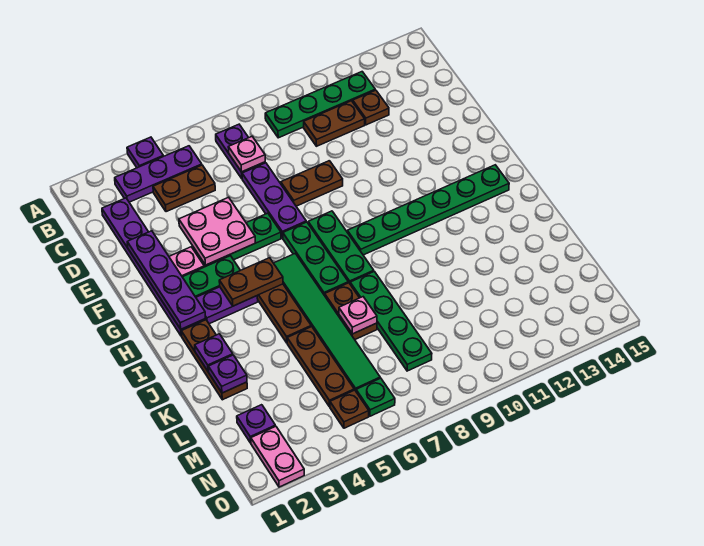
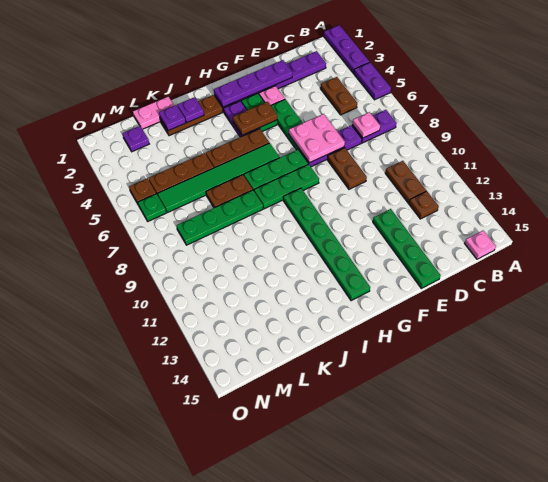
purple plate A4 level 1 -> purple plate A4:A5 level 1
purple plate B3:B5 level 1 -> purple plate A1:A3 level 1
green plate B9:B12 level 1 -> green plate E12:E15 level 1
pink plate E4:F5 level 2 -> pink plate E6:F7 level 2
brown plate H4:H5 level 2 -> brown plate G4:H4 level 2
pink plate K7 level 2 -> pink plate B15 level 1
pink plate N2:O2 level 1 -> pink plate K1:L1 level 1

